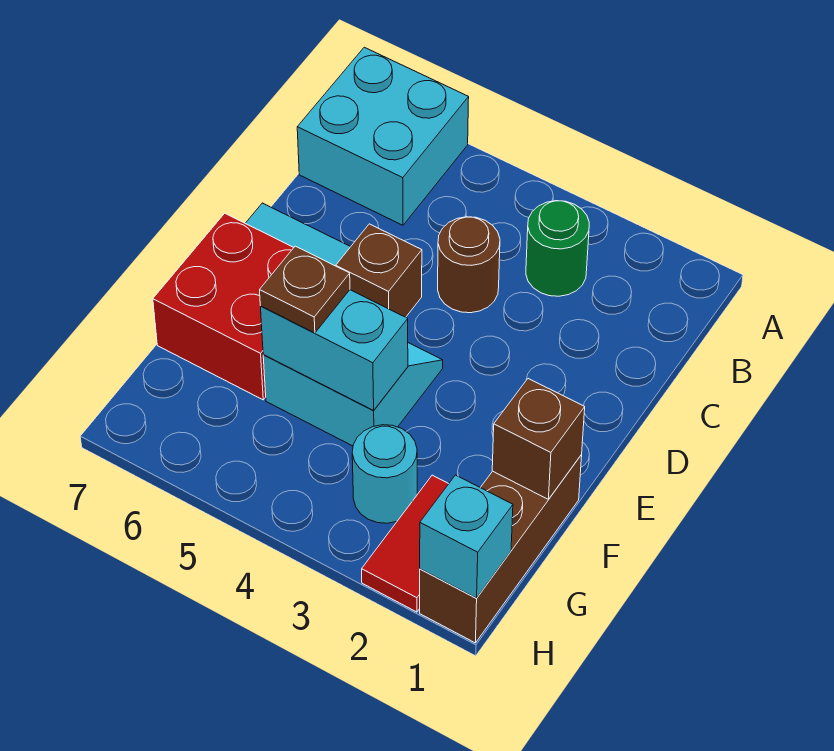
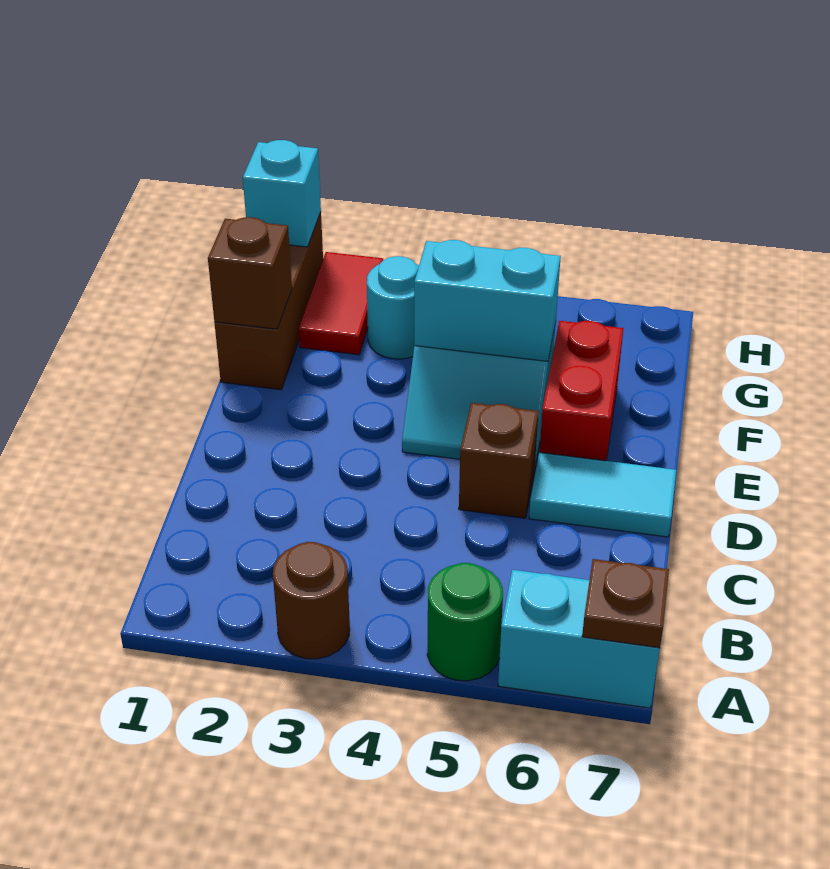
cyan brick A6:B7 level 1 -> cyan brick A6:A7 level 1
green round brick B3 level 1 -> green round brick A5 level 1
brown round brick C4 level 1 -> brown round brick A3 level 1
red brick E6:F7 level 1 -> red brick E6:F6 level 1
brown plate F5 level 3 -> brown plate A7 level 2

